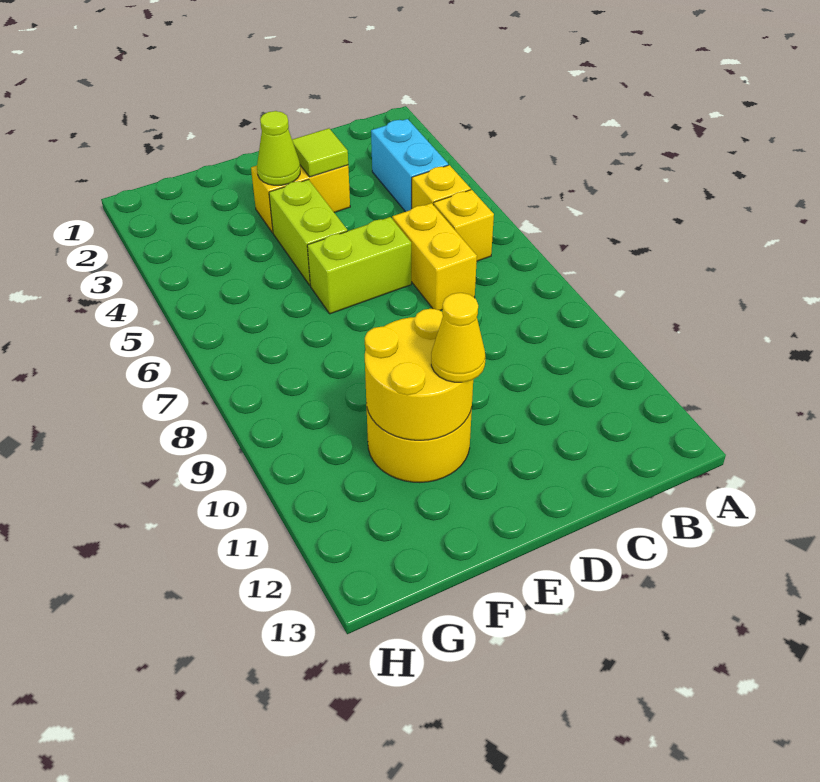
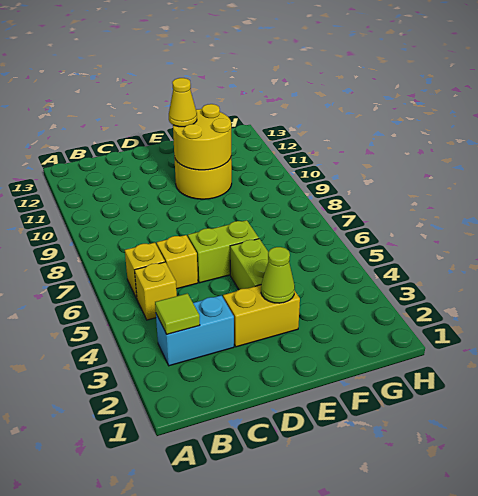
cyan brick B3:B4 level 1 -> cyan brick B3:C3 level 1
yellow brick C6:C7 level 1 -> yellow brick C6 level 1
lime tile D3 level 2 -> lime tile B3 level 2

